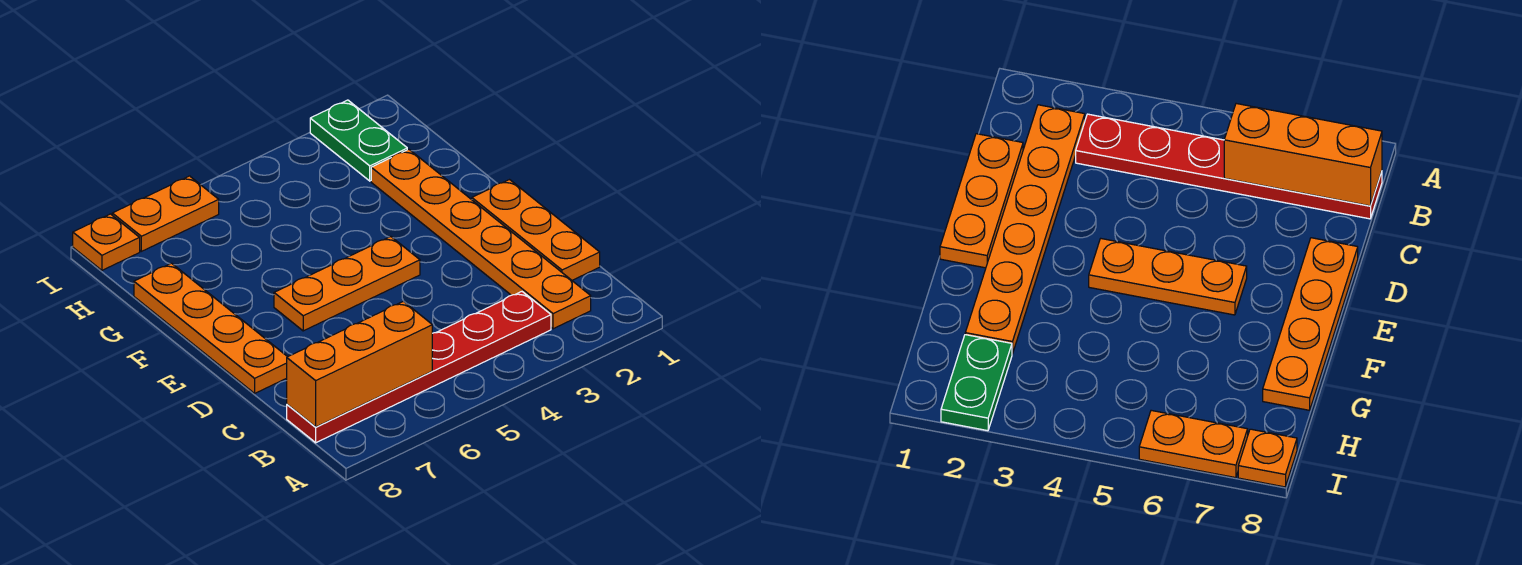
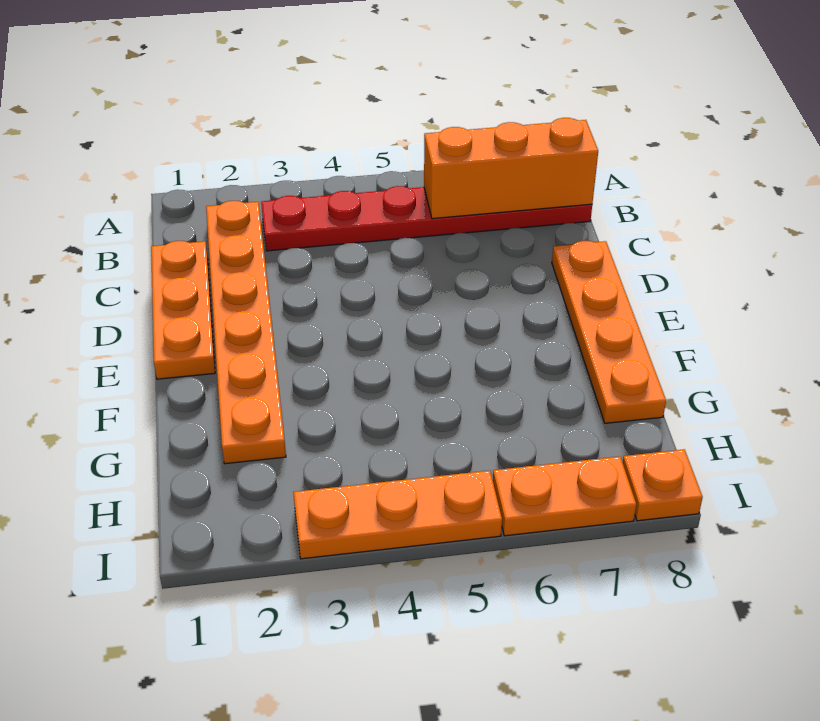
orange plate E4:E6 level 1 -> orange plate I3:I5 level 1
green plate H2:I2 level 1 -> none

